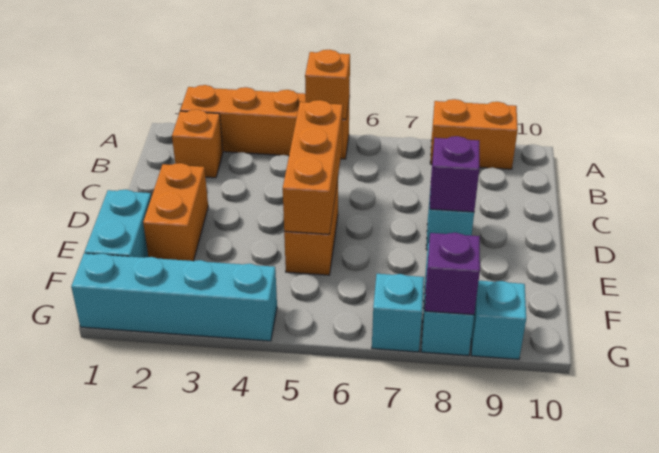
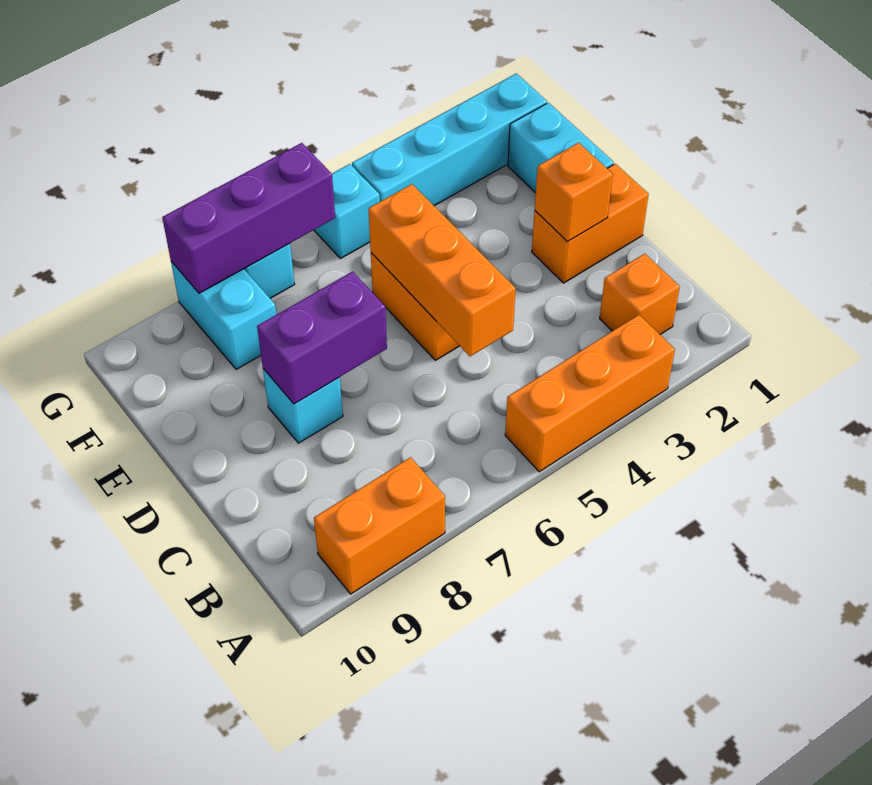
orange brick A2:A5 level 1 -> orange brick A3:A5 level 1
orange brick A5 level 2 -> orange brick D2 level 2
orange brick D2:E2 level 1 -> orange brick D1:D2 level 1
purple brick D8 level 2 -> purple brick D7:D8 level 2
purple brick G8 level 2 -> purple brick G6:G8 level 2
cyan brick G9 level 1 -> cyan brick G5 level 1

